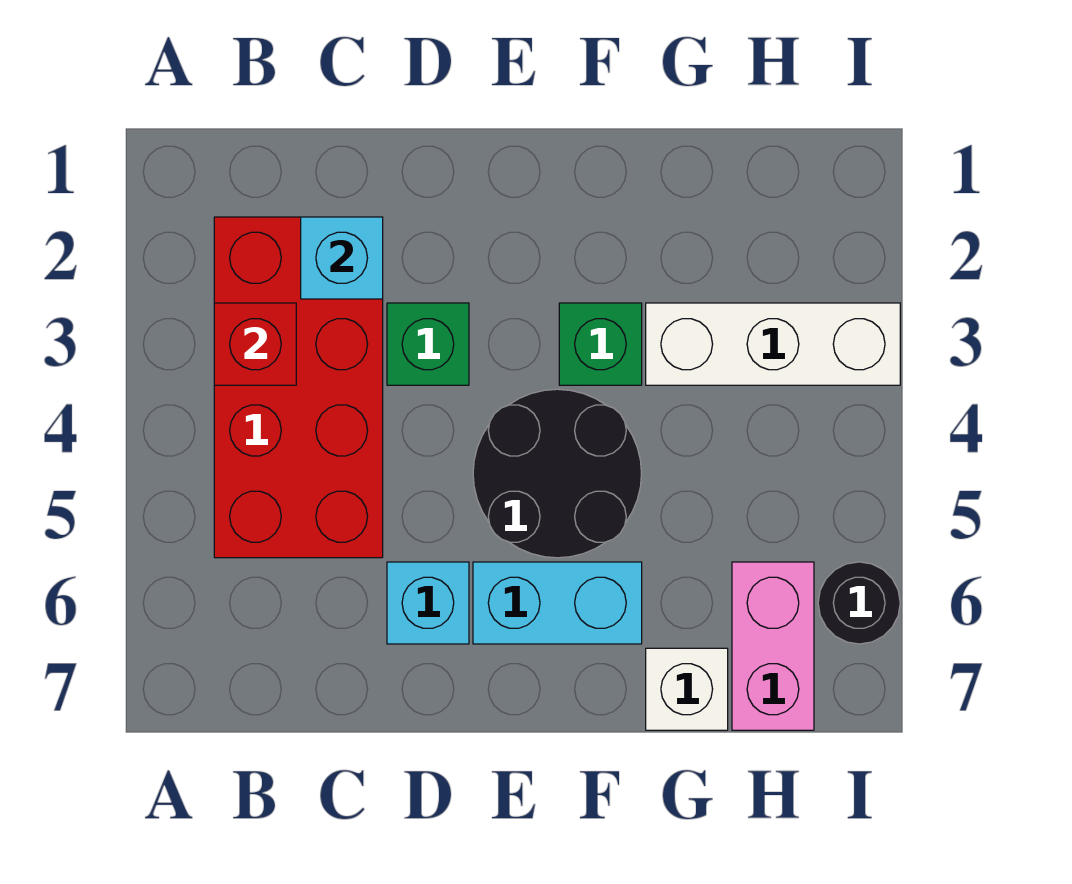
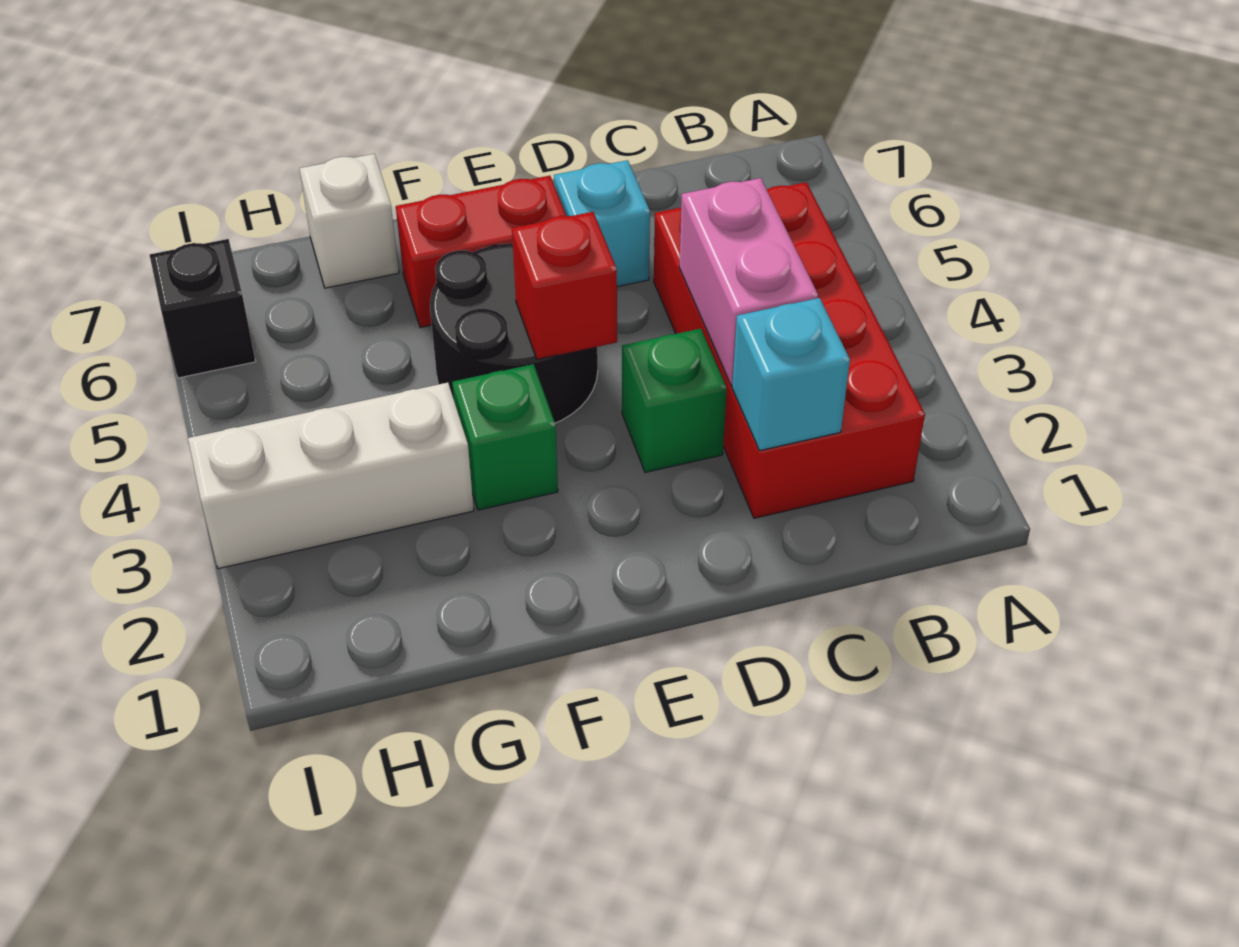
red brick B3 level 2 -> red brick E4 level 2
cyan brick E6:F6 level 1 -> red brick E6:F6 level 1
pink brick H6:H7 level 1 -> pink brick C3:C4 level 2
black round brick I6 level 1 -> black brick I6 level 1

